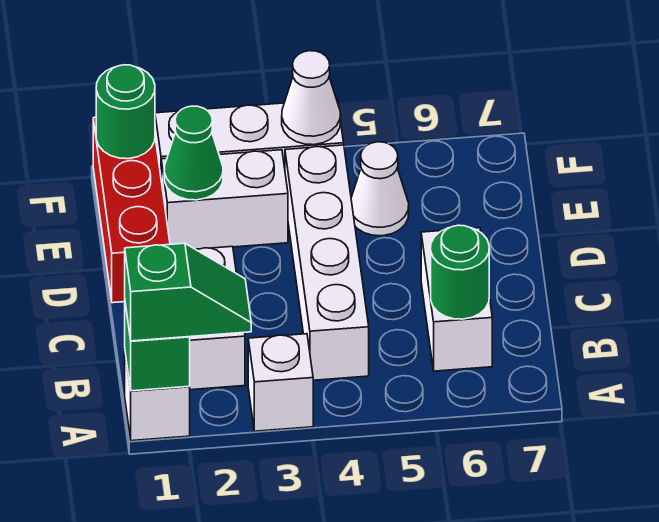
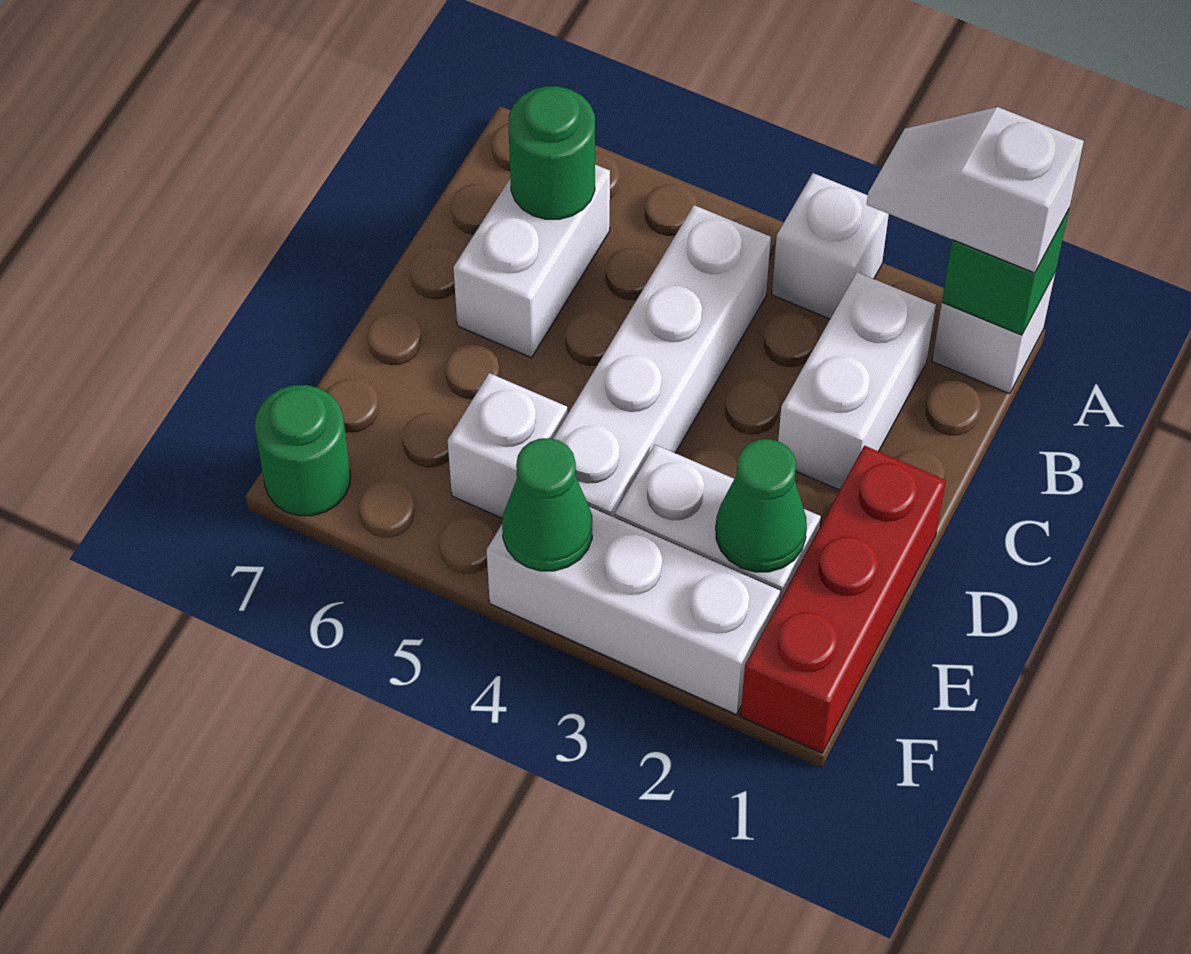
green slope A1:A2 level 3 top 1 -> white slope A1:A2 level 3 top 1
white cone E5 level 1 -> white brick E5 level 1
green round brick F1 level 2 -> green round brick F7 level 1
white cone F4 level 2 -> green cone F4 level 2

